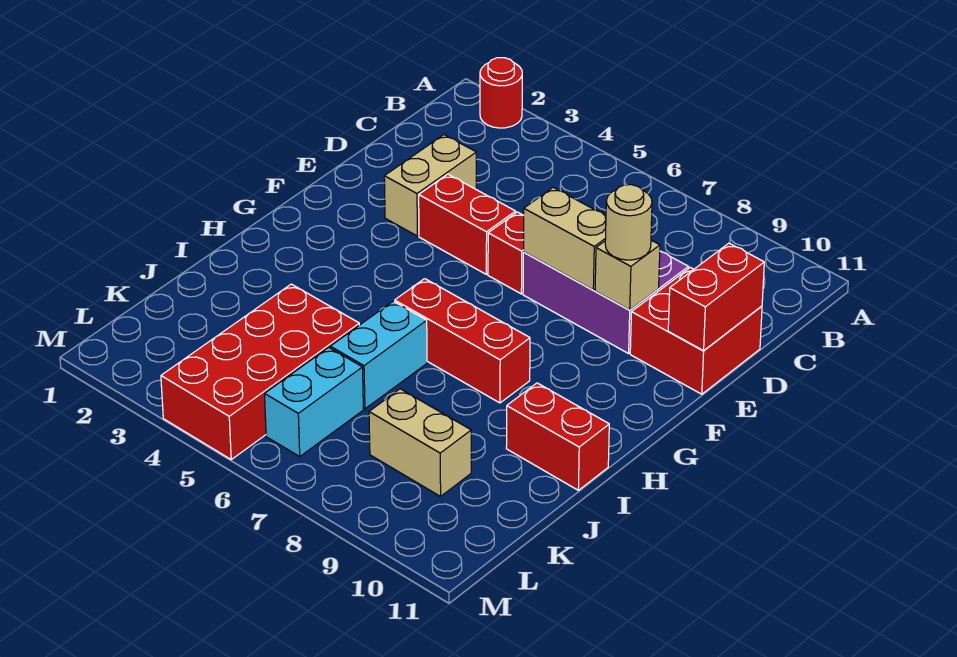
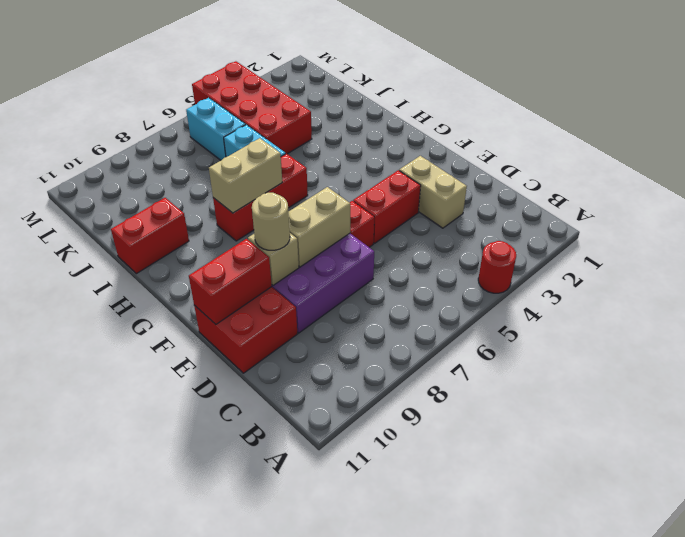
red round brick A2 level 1 -> red round brick A4 level 1
red brick D11:E11 level 2 -> red brick E10:E11 level 2
tan brick K8:K9 level 1 -> tan brick H7:H8 level 2

